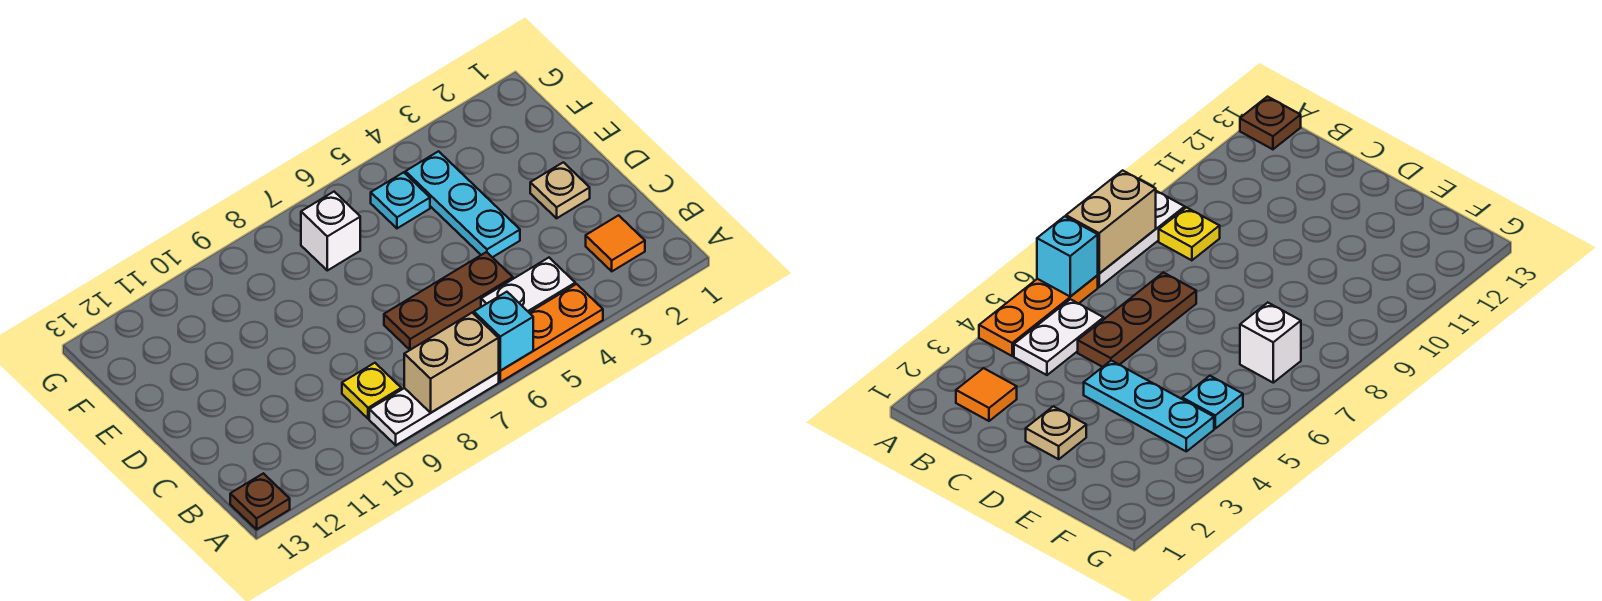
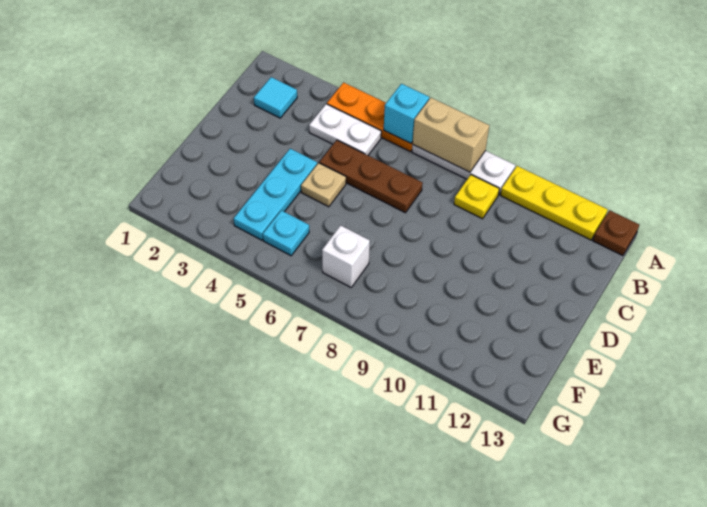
none -> yellow plate A10:A12 level 1
orange tile B2 level 1 -> cyan tile B2 level 1
tan plate D2 level 1 -> tan plate D5 level 1

